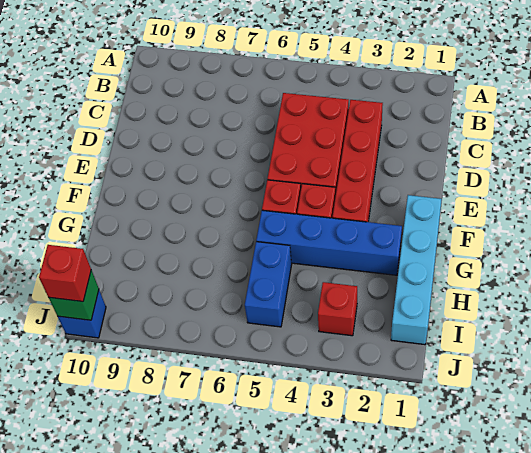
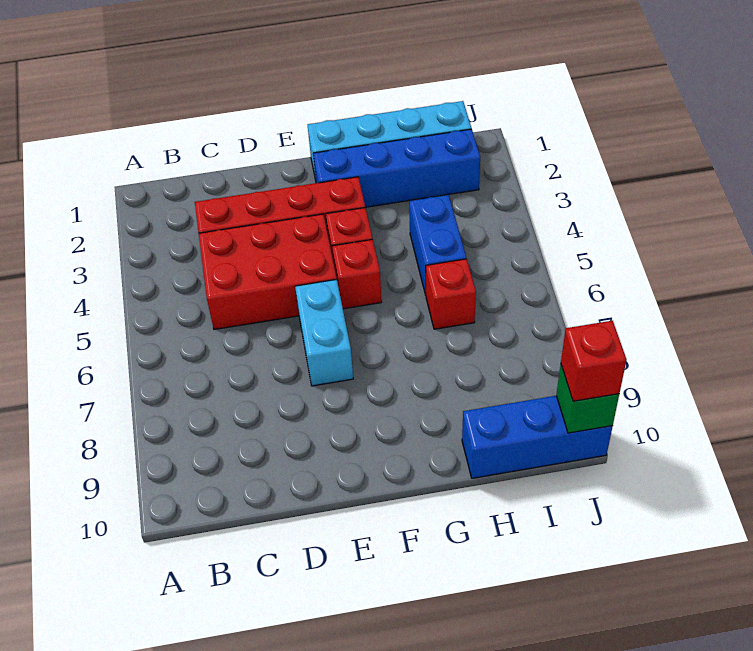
none -> cyan brick E6:E7 level 1
blue brick G2:G5 level 1 -> blue brick F2:I2 level 1
blue brick H5:I5 level 1 -> blue brick H4:H5 level 1
red brick I3 level 1 -> red brick H6 level 1
blue brick J10 level 1 -> blue brick H10:J10 level 1

